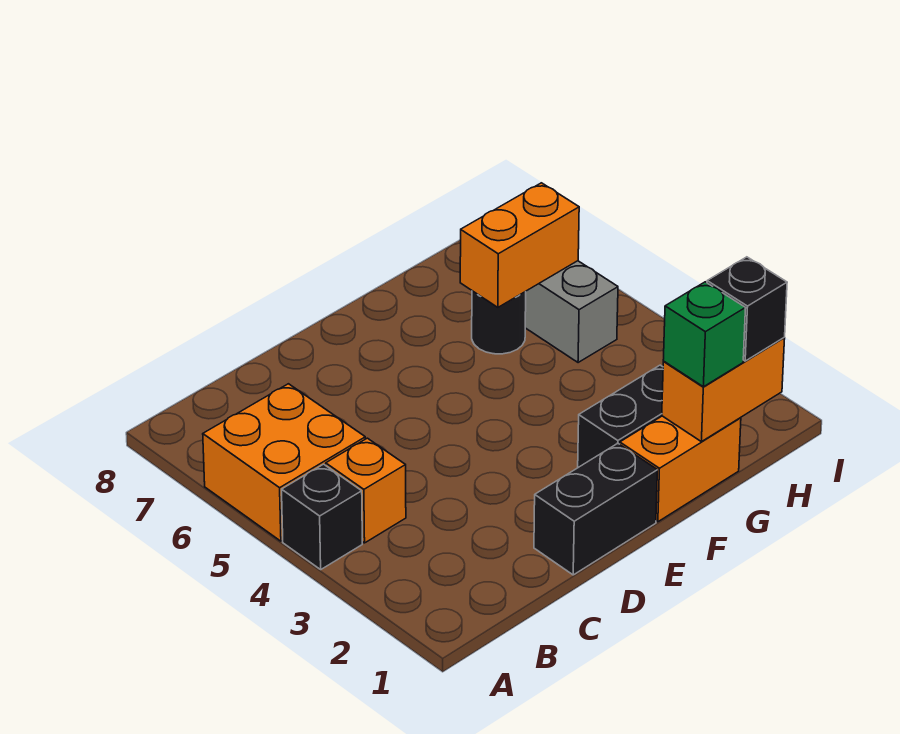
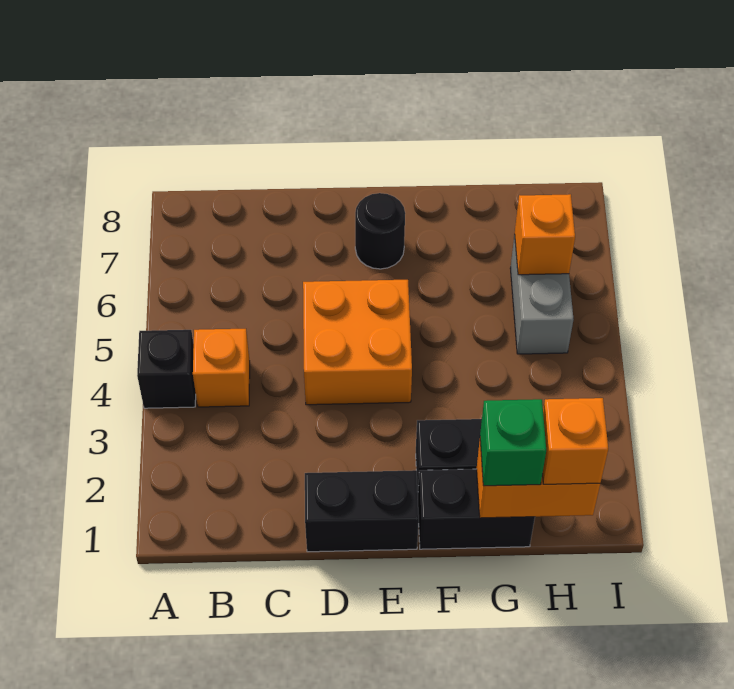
orange brick A5:B6 level 1 -> orange brick D4:E5 level 1
orange brick F1:G1 level 1 -> black brick F1:G1 level 1
black round brick G6 level 1 -> black round brick E7 level 1
orange brick G6:H6 level 2 -> orange brick H6 level 2
black brick H1 level 3 -> orange brick H1 level 3

